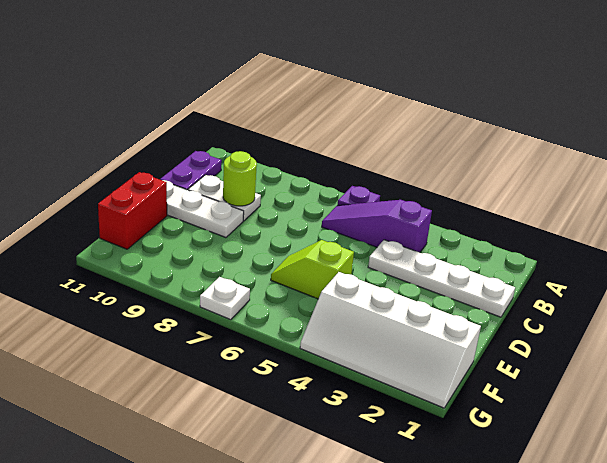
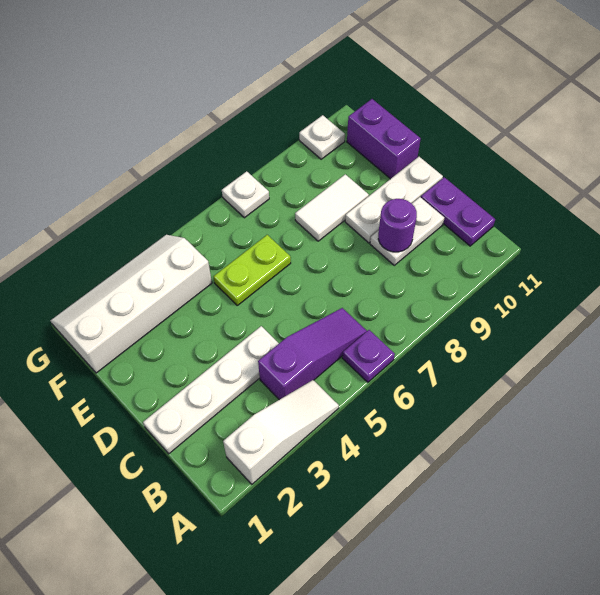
none -> white slope A2:A4 level 1 top 2
lime round brick C9 level 2 -> purple round brick C9 level 2
lime slope E5:E6 level 1 top 5 -> lime plate E5:E6 level 1
none -> white tile E8:E9 level 1
red brick E11:F11 level 1 -> purple brick E11:F11 level 1
none -> white plate G10 level 1

